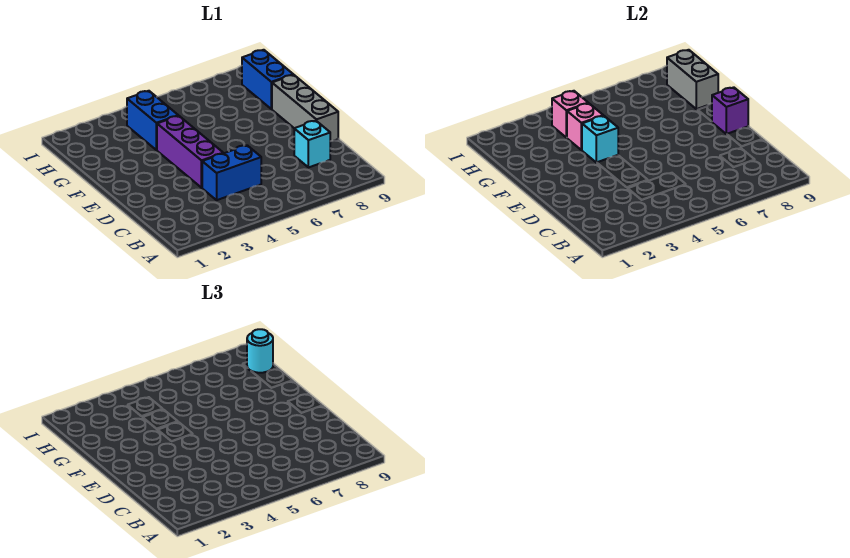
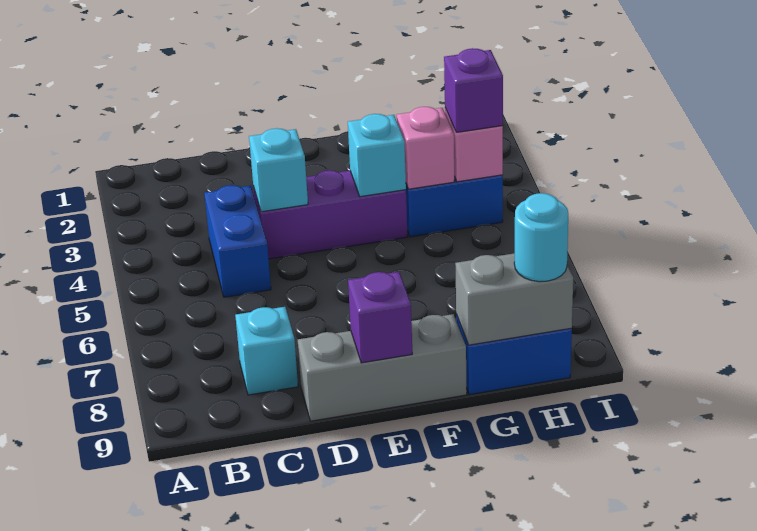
none -> cyan brick D4 level 2
none -> purple brick H4 level 3

